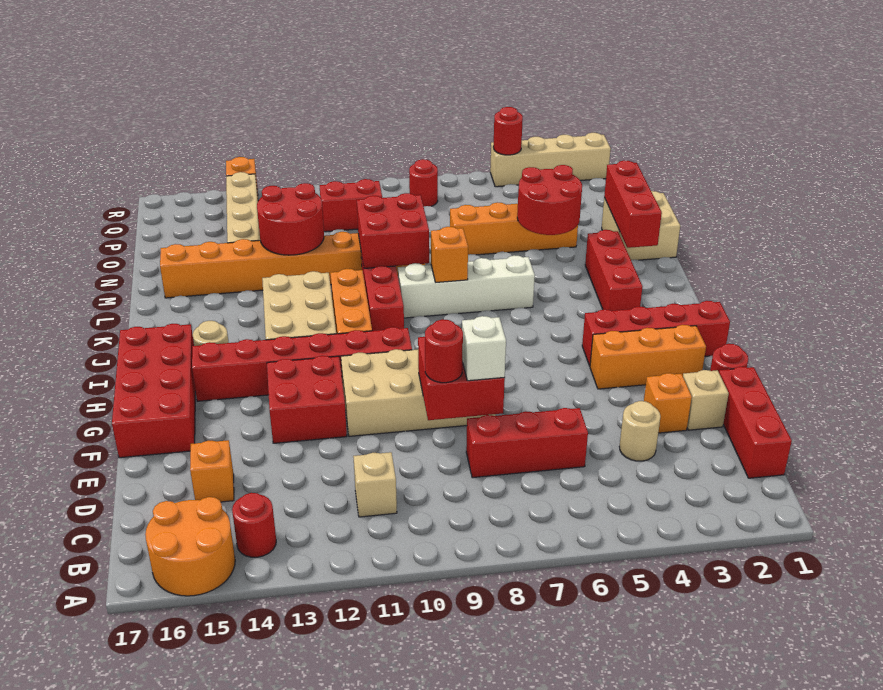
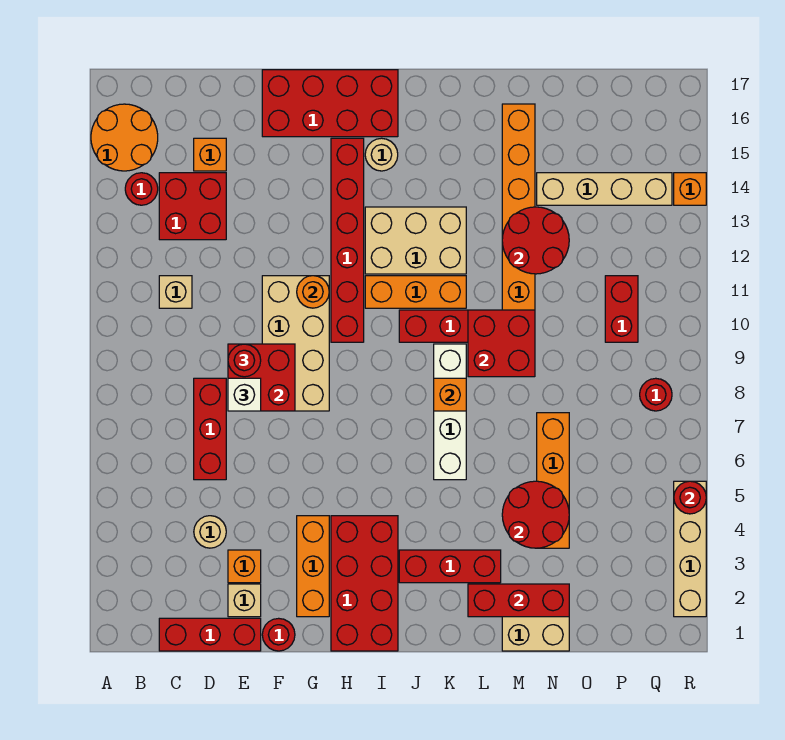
red brick F12:G13 level 1 -> red brick C13:D14 level 1
none -> orange round brick G11 level 2
red brick H1:H4 level 1 -> red brick H1:I4 level 1

